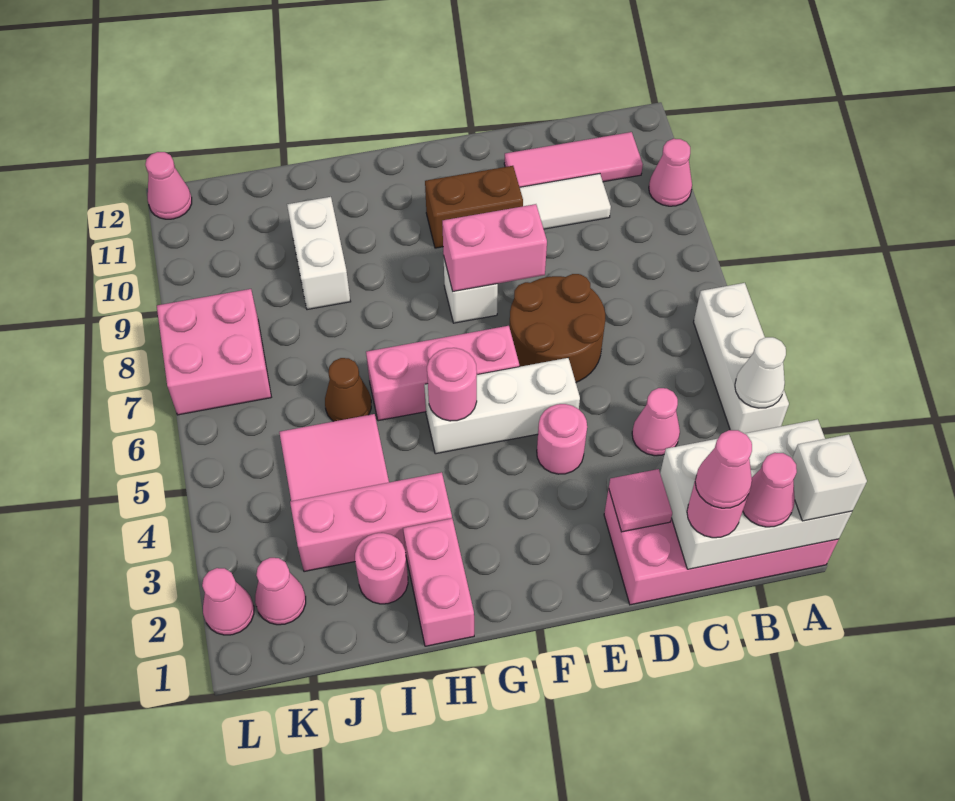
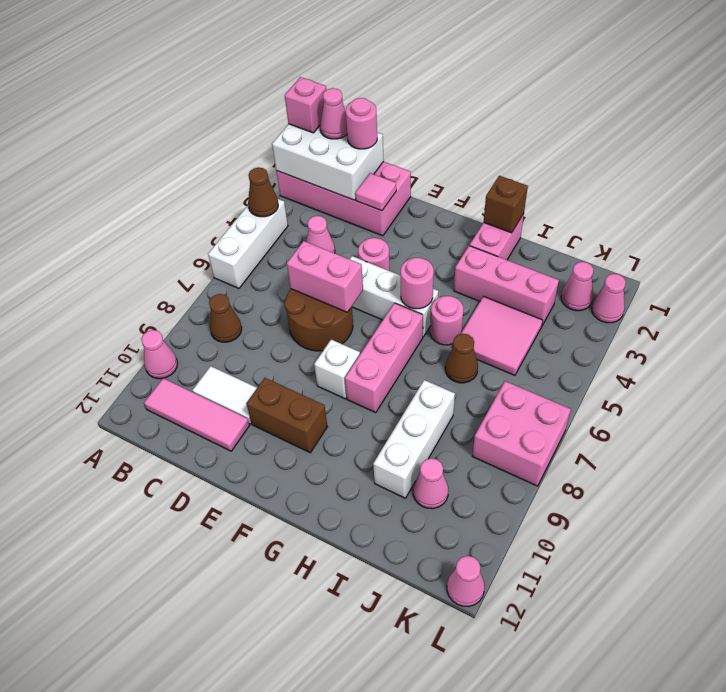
white brick A1 level 3 -> pink brick A1 level 3
white cone A4 level 2 -> brown cone A4 level 2
none -> brown cone B8 level 1
pink cone C1 level 4 -> pink cone J10 level 1
pink brick E8:F8 level 2 -> pink brick D6:E6 level 2
pink brick F6:H6 level 1 -> pink brick G6:G8 level 1
none -> brown brick H1 level 2
pink round brick I2 level 1 -> pink round brick H5 level 1
white brick I9:I10 level 1 -> white brick I8:I10 level 1

